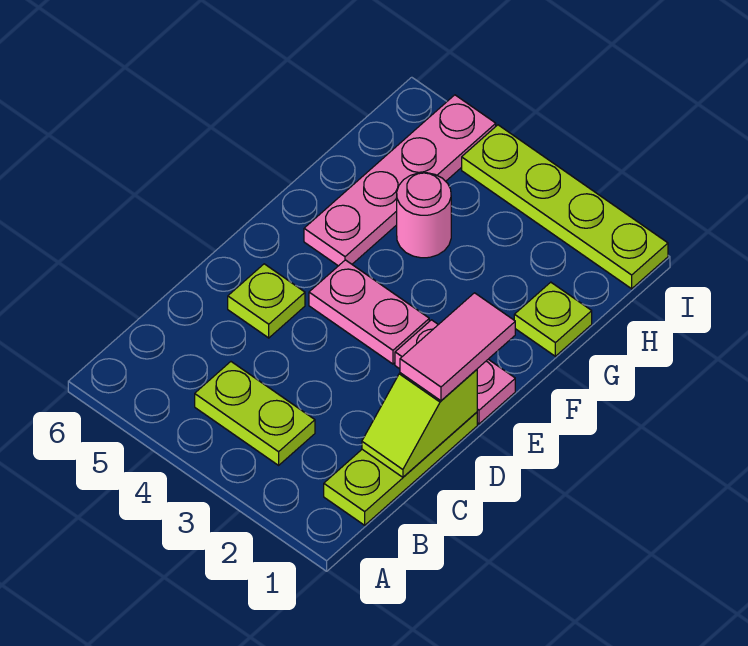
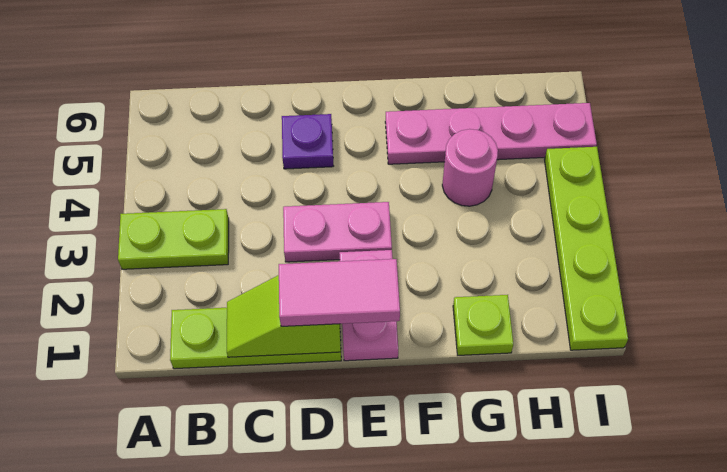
lime plate B3:B4 level 1 -> lime plate A3:B3 level 1
lime plate D5 level 1 -> purple plate D5 level 1
pink plate E3:E4 level 1 -> pink plate D3:E3 level 1

